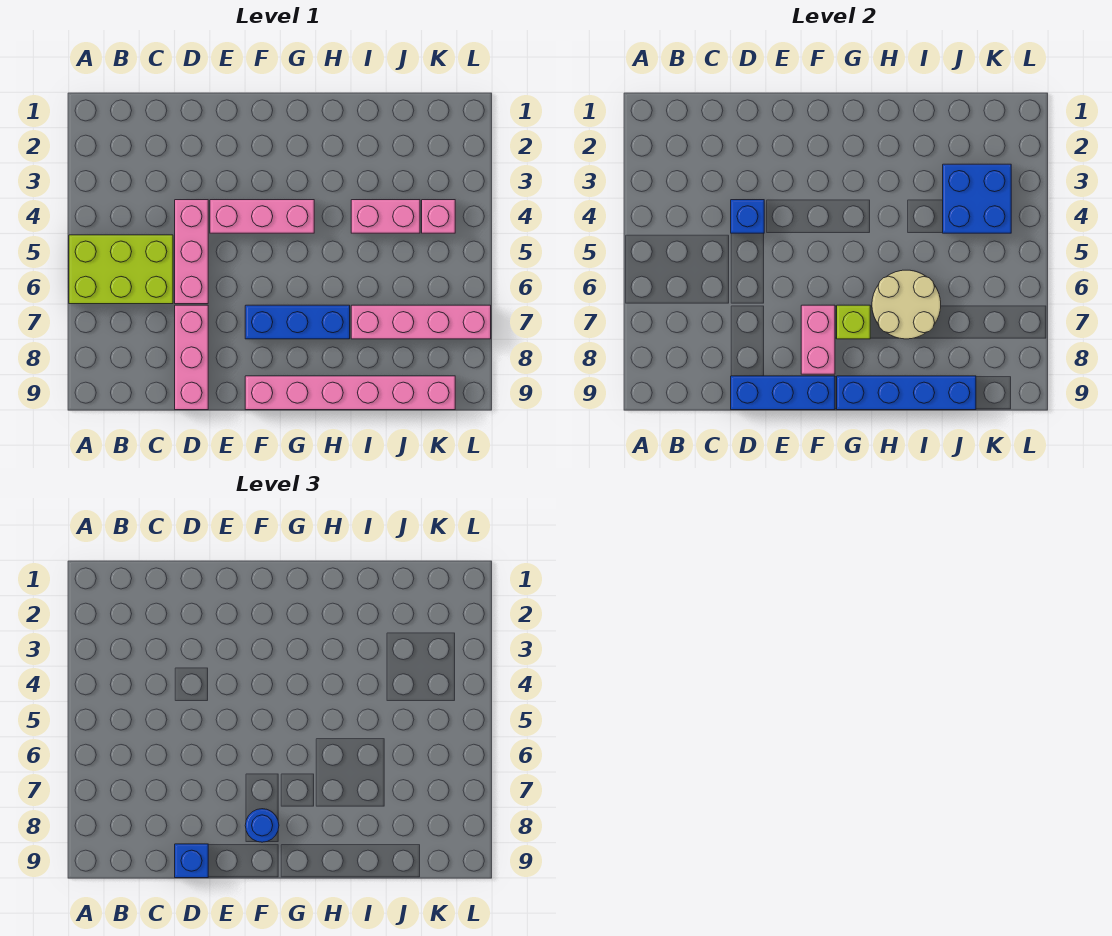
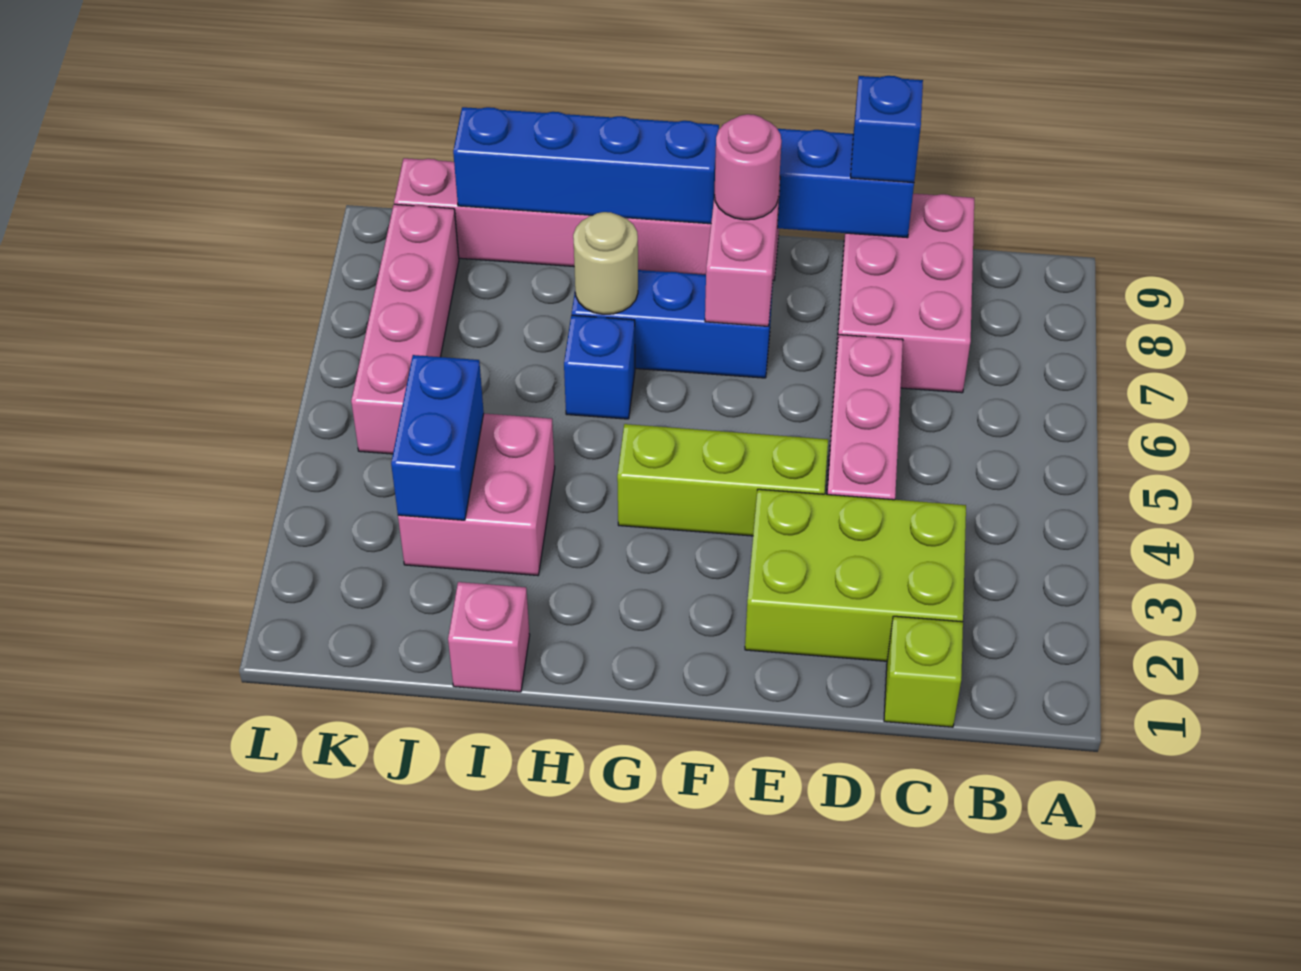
lime brick A5:C6 level 1 -> lime brick C2:E3 level 1
blue brick D4 level 2 -> blue brick H6 level 1
pink brick D7:D9 level 1 -> pink brick C7:D9 level 1
pink brick E4:G4 level 1 -> lime brick E4:G4 level 1
blue round brick F8 level 3 -> pink round brick F8 level 3
lime brick G7 level 2 -> lime brick C1 level 1
tan round brick H6:I7 level 2 -> tan round brick H7 level 2
pink brick I4:J4 level 1 -> pink brick I3:J4 level 1
pink brick I7:L7 level 1 -> pink brick K5:K8 level 1
blue brick J3:K4 level 2 -> blue brick J3:J4 level 2
pink brick K4 level 1 -> pink brick I1 level 1

